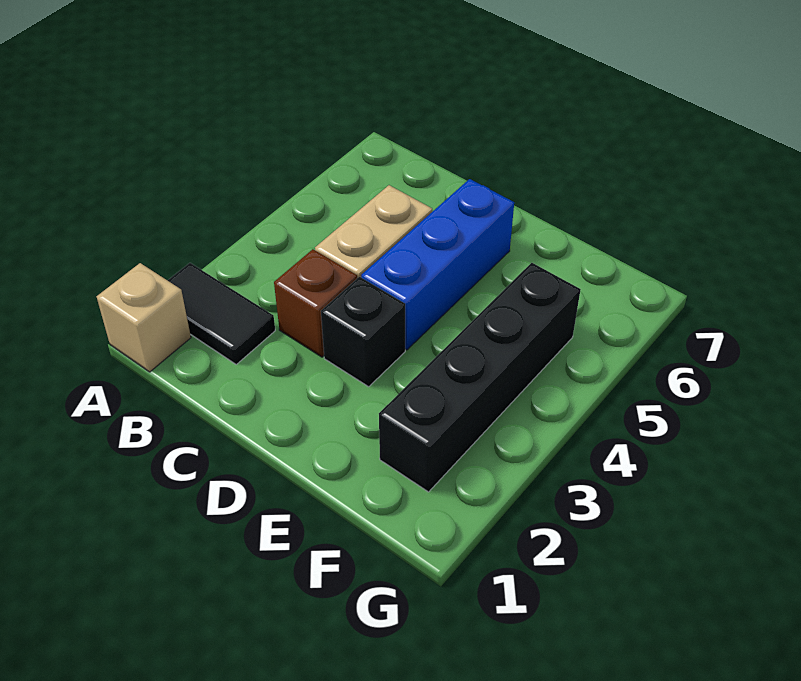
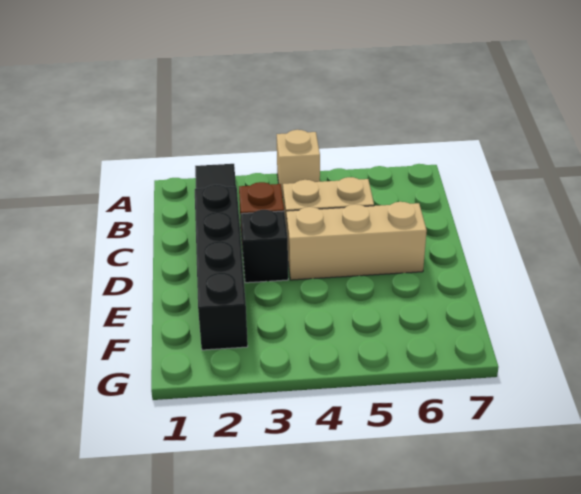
tan brick A1 level 1 -> tan brick A4 level 1
blue brick D4:D6 level 1 -> tan brick D4:D6 level 1
black brick F2:F5 level 1 -> black brick C2:F2 level 1

